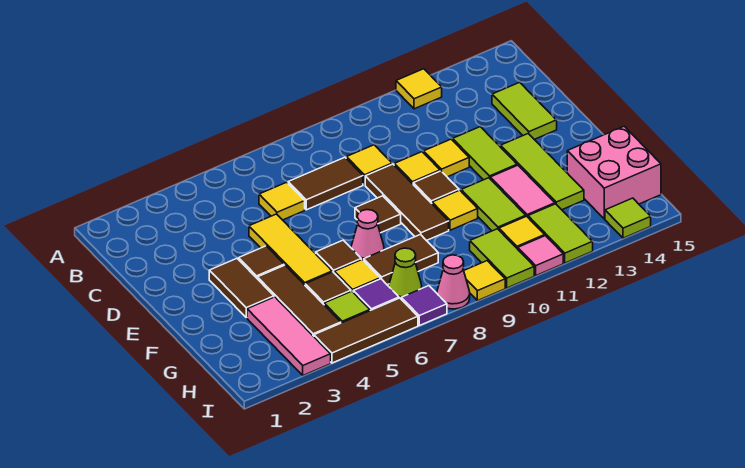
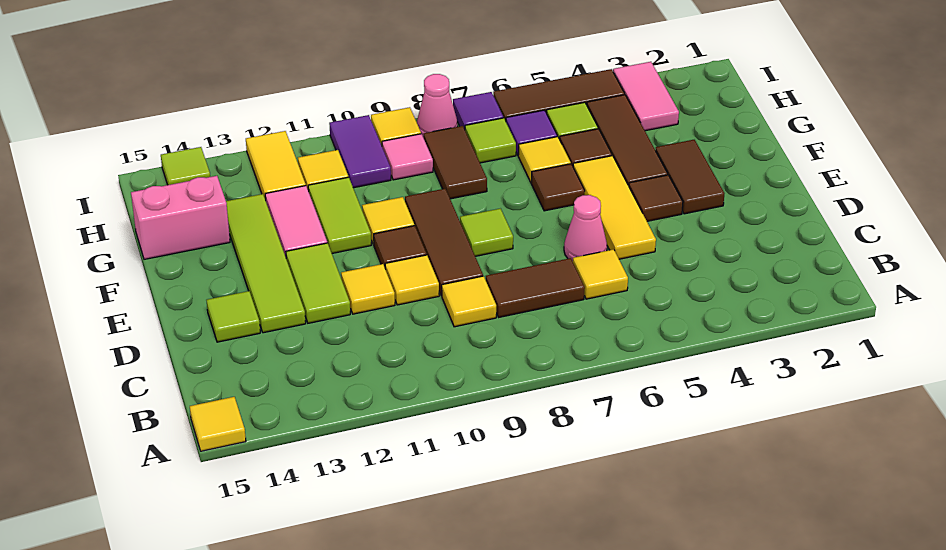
yellow tile A12 level 1 -> yellow tile A15 level 1
lime tile C14:D14 level 1 -> lime tile D14 level 1
brown tile E8 level 1 -> lime tile E8 level 1
lime tile E13:G13 level 1 -> lime tile D13:G13 level 1
pink cone F7 level 1 -> pink cone D6 level 1
pink tile G3:I3 level 1 -> pink tile H3:I3 level 1
brown tile G7:G8 level 1 -> brown tile G8:H8 level 1
pink brick G14:H15 level 1 -> pink brick G14:G15 level 1
lime cone H7 level 1 -> lime tile H7 level 1
lime tile H10:I10 level 1 -> purple tile H10:I10 level 1
lime tile H12:I12 level 1 -> yellow tile H12:I12 level 1
pink tile I11 level 1 -> pink tile H9 level 1

